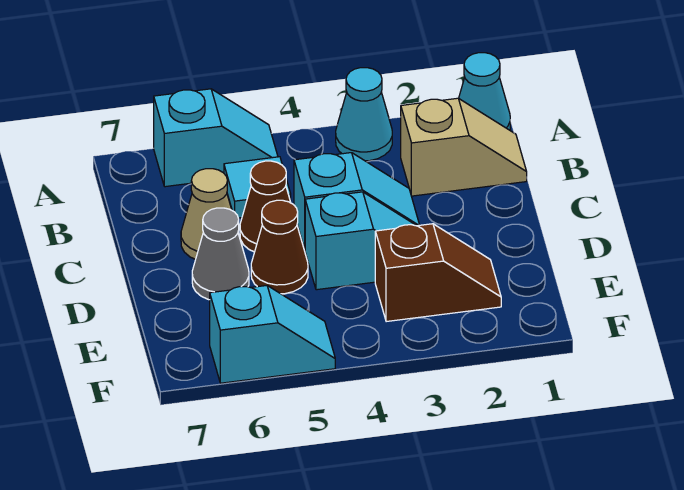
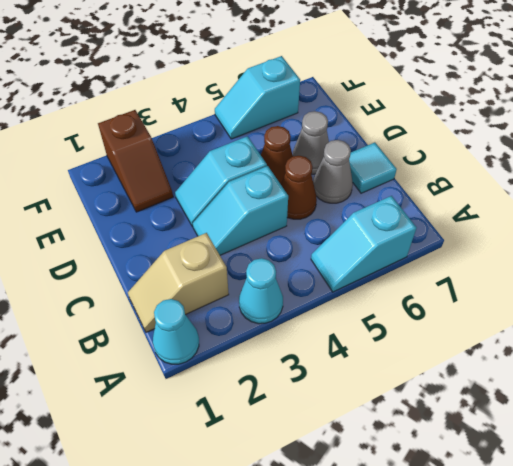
cyan tile B5 level 1 -> cyan tile C7 level 1
tan cone C6 level 1 -> grey cone C6 level 1
brown slope E2:E3 level 1 top 3 -> brown slope E2:F2 level 1 top F

